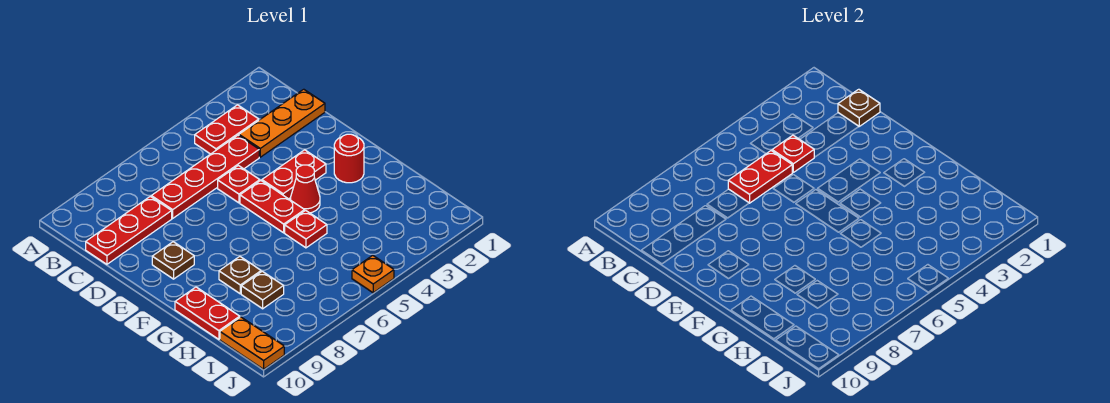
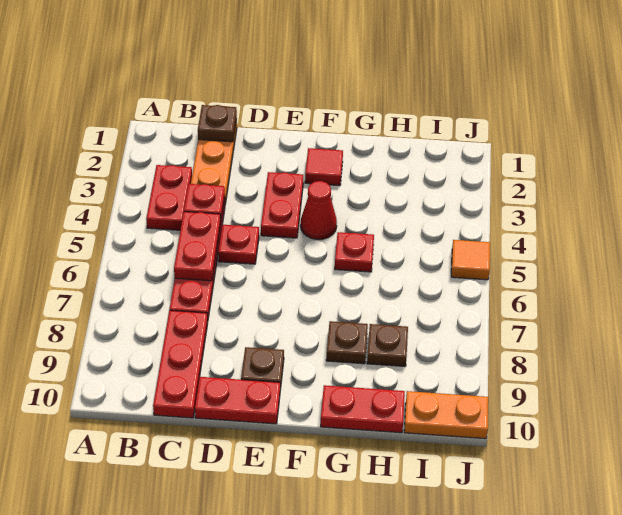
red plate E5:F5 level 1 -> red plate D10:E10 level 1
red round brick F2 level 1 -> red tile F2 level 1
orange plate J5 level 1 -> orange tile J5 level 1

